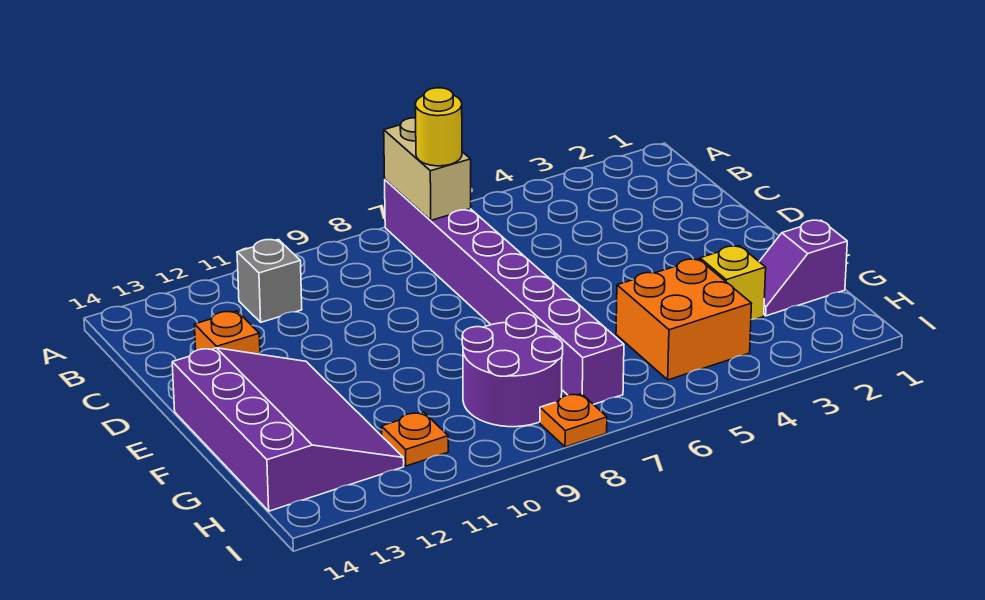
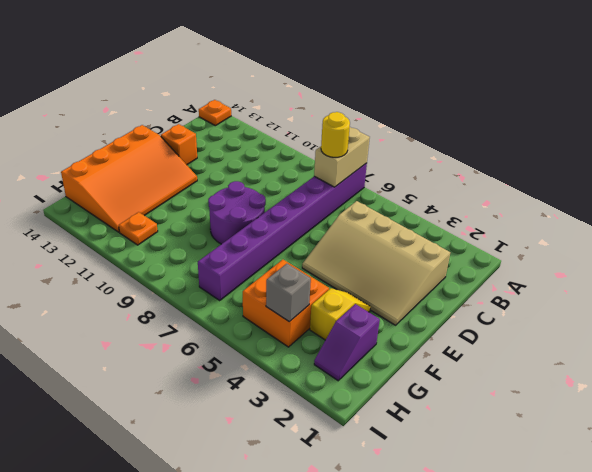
grey brick B11 level 1 -> grey brick H4 level 2
none -> tan slope C2:E5 level 1 top C
purple slope E12:H14 level 1 top 14 -> orange slope E12:H14 level 1 top 14
purple slope G1:G2 level 1 top 1 -> purple slope G2:H2 level 1 top G
purple round brick G8:H9 level 1 -> purple round brick E8:F9 level 1
orange plate I8 level 1 -> orange plate A14 level 1

